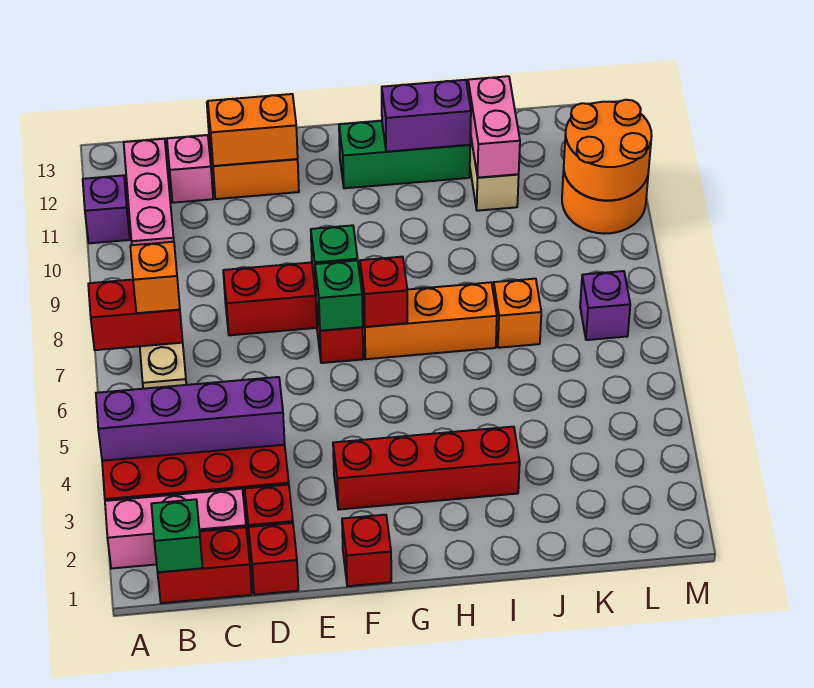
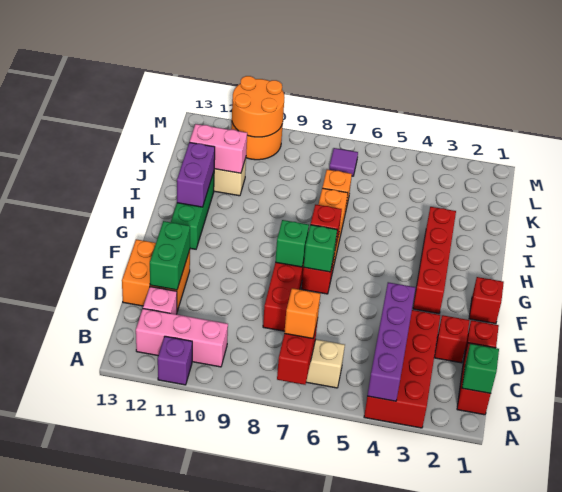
pink brick A2:C2 level 1 -> none
orange brick D12:E12 level 2 -> green brick D12:E12 level 2
purple brick L7 level 1 -> purple tile L7 level 1

